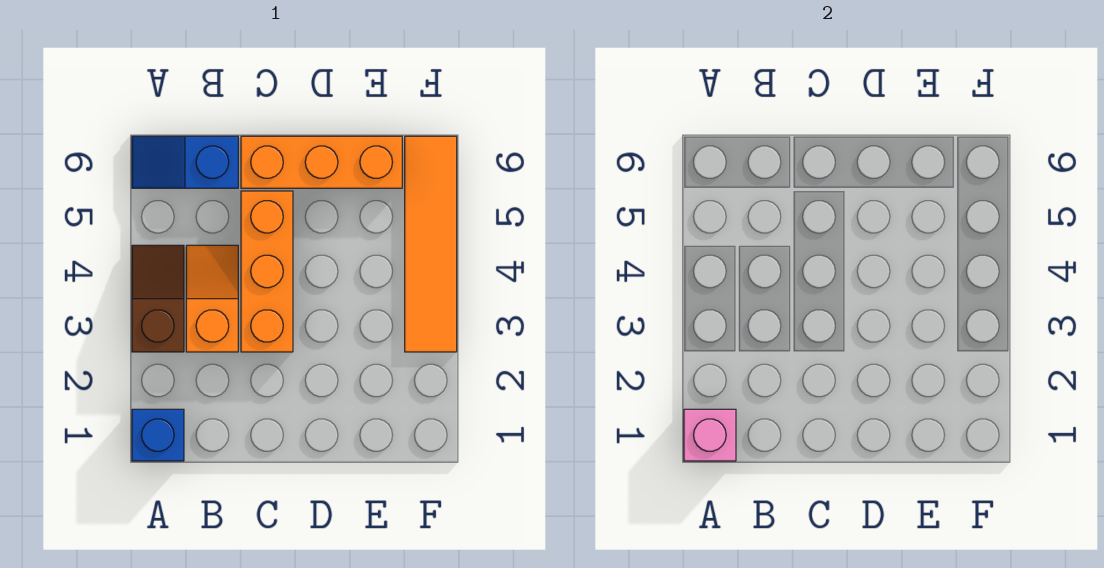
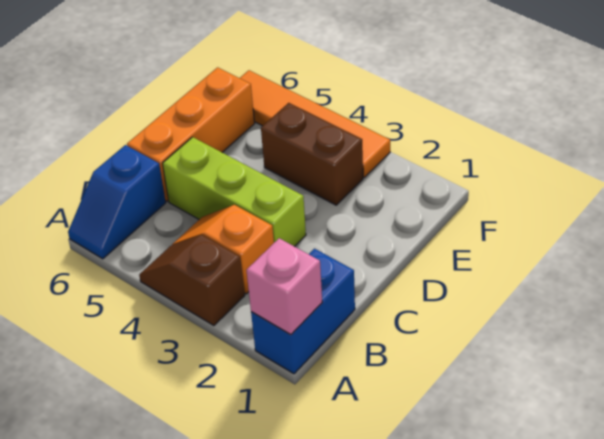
blue brick A1 level 1 -> blue brick A1:B1 level 1
orange brick C3:C5 level 1 -> lime brick C3:C5 level 1
none -> brown brick E3:E4 level 1

